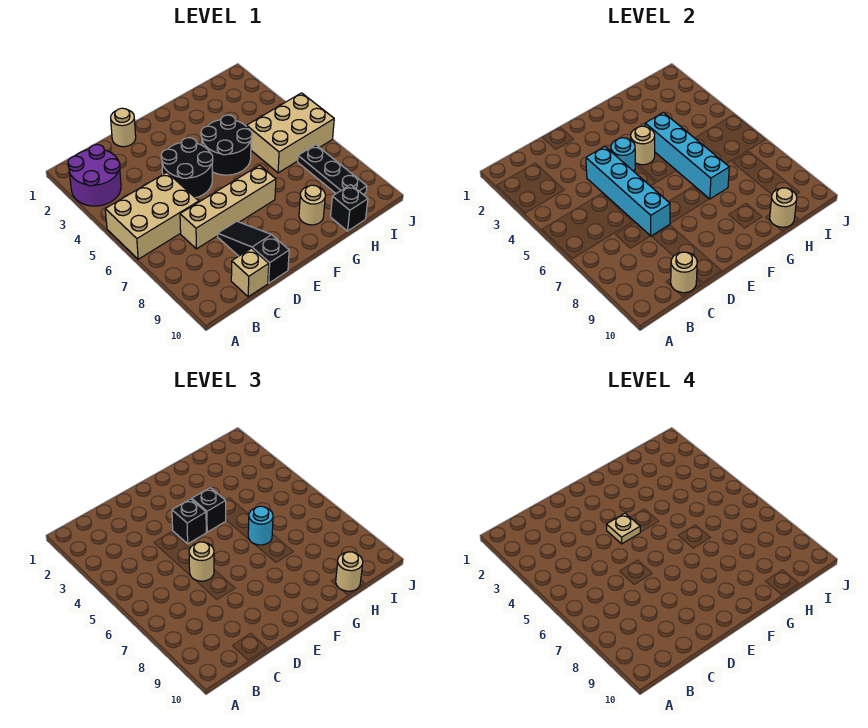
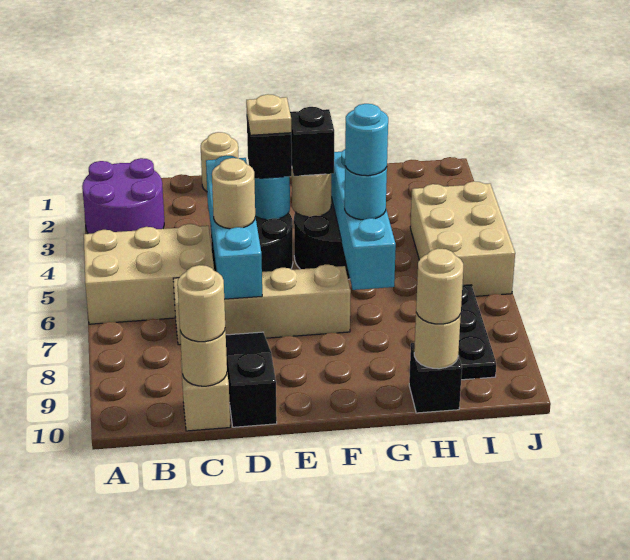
none -> cyan round brick G6 level 4
tan round brick G9 level 1 -> tan round brick C10 level 3
tan brick H5:J6 level 1 -> tan brick I4:J6 level 1

